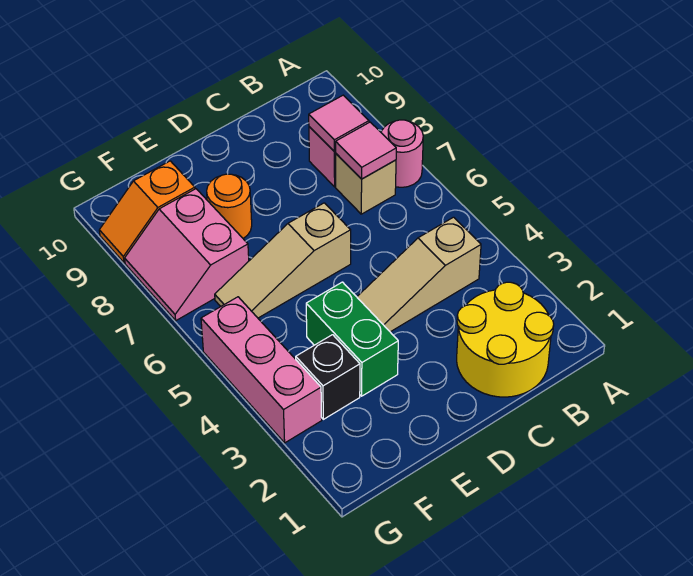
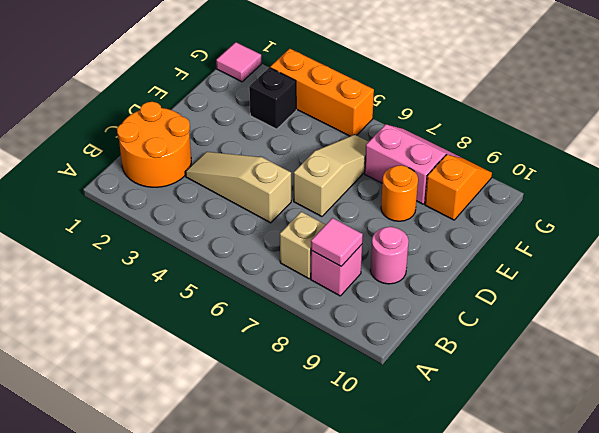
pink round brick A7 level 1 -> pink round brick C9 level 1
yellow round brick B1:C2 level 1 -> orange round brick B1:C2 level 1
tan slope B4:D4 level 1 top B -> tan slope C3:C5 level 1 top 5
pink tile B7 level 2 -> pink tile G1 level 1
green brick E3:E4 level 1 -> none
pink brick G3:G5 level 1 -> orange brick G3:G5 level 1

